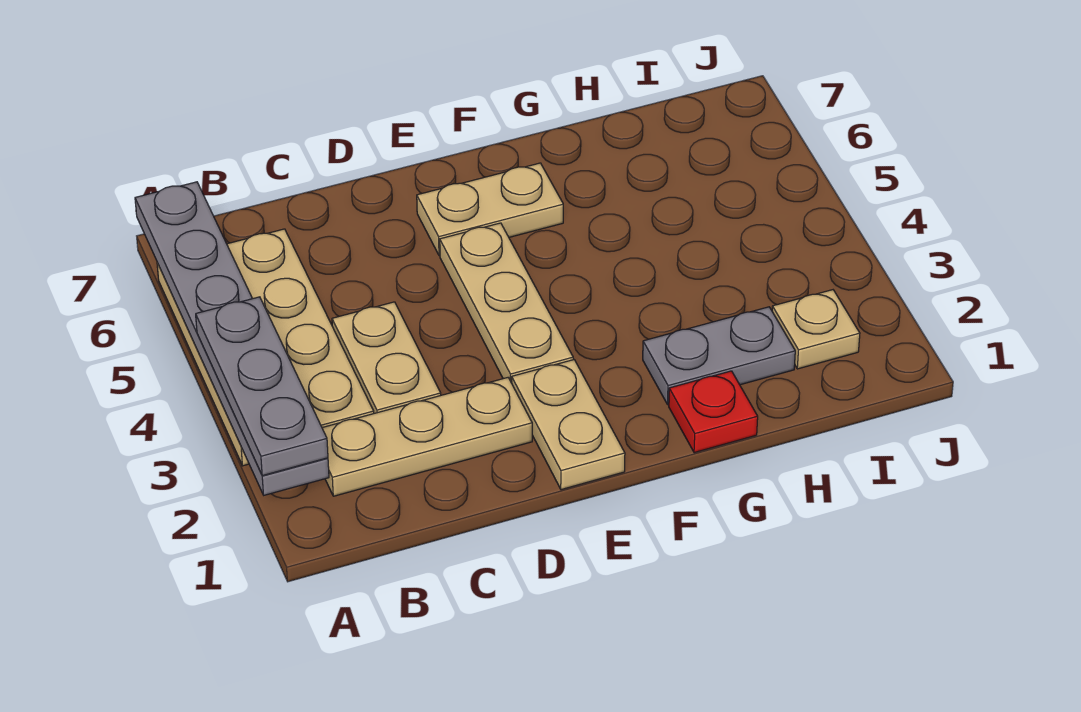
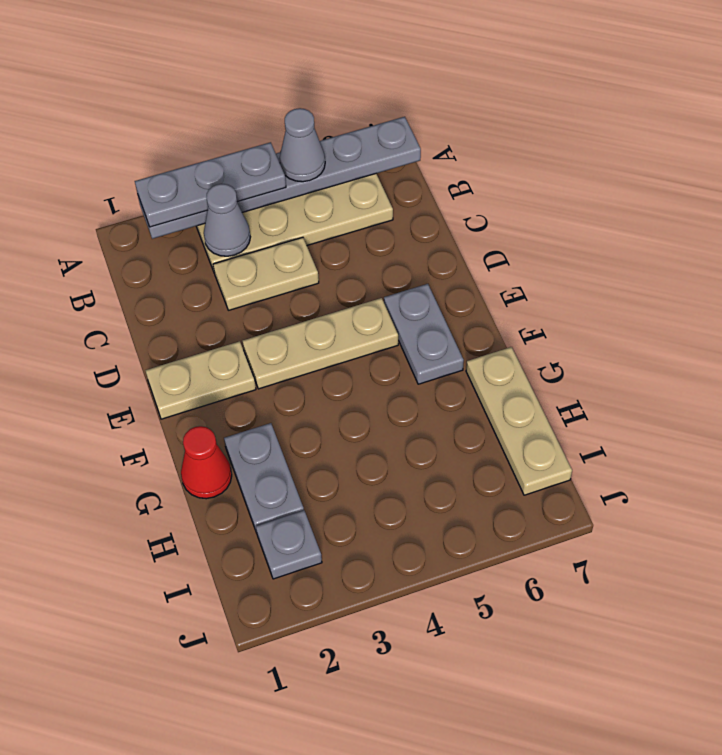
none -> grey cone A5 level 3
tan plate B2:D2 level 1 -> tan plate G7:I7 level 1
none -> grey cone B3 level 2
tan plate E6:F6 level 1 -> grey plate E6:F6 level 1
red plate G1 level 1 -> red cone G1 level 1
tan plate I2 level 1 -> grey plate I2 level 1

